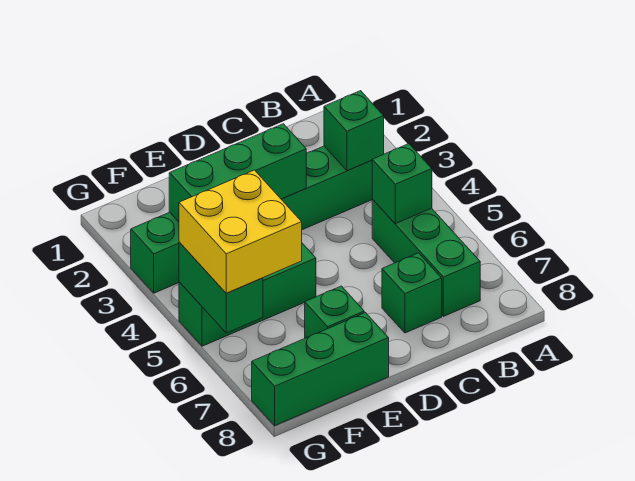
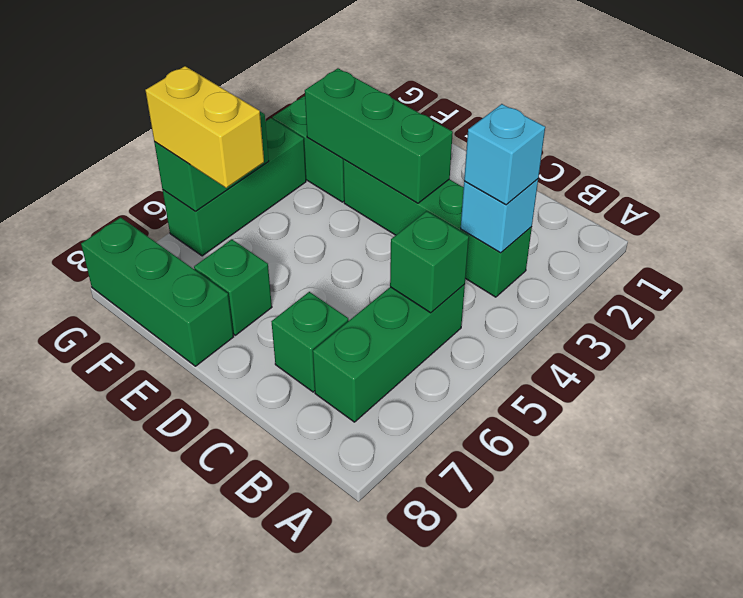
green brick B3 level 2 -> cyan brick B3 level 2
none -> cyan brick B3 level 3
green brick E5:G5 level 1 -> green brick G4:G6 level 1
yellow brick F5:G6 level 3 -> yellow brick F6:G6 level 3

